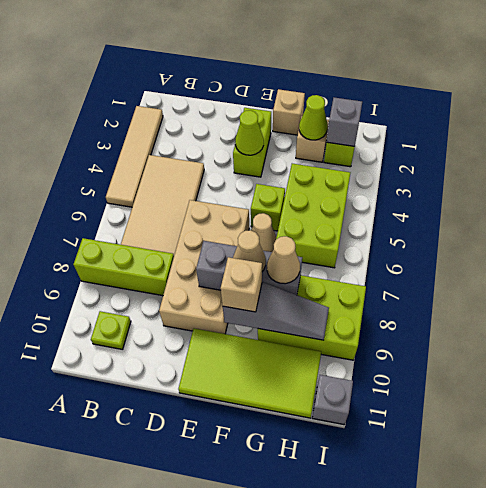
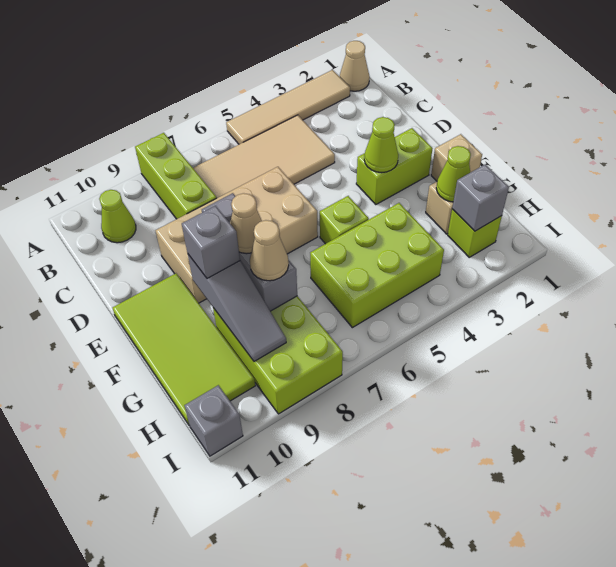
lime plate B10 level 1 -> lime cone B10 level 1
tan cone F6 level 1 -> tan cone A1 level 1
tan brick F9 level 3 -> grey brick F9 level 3

